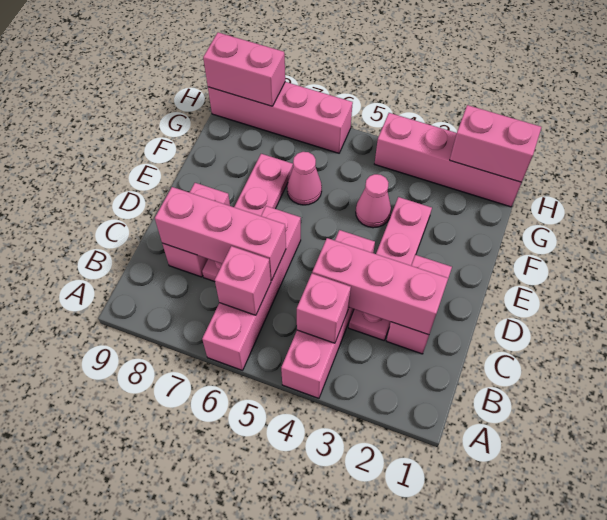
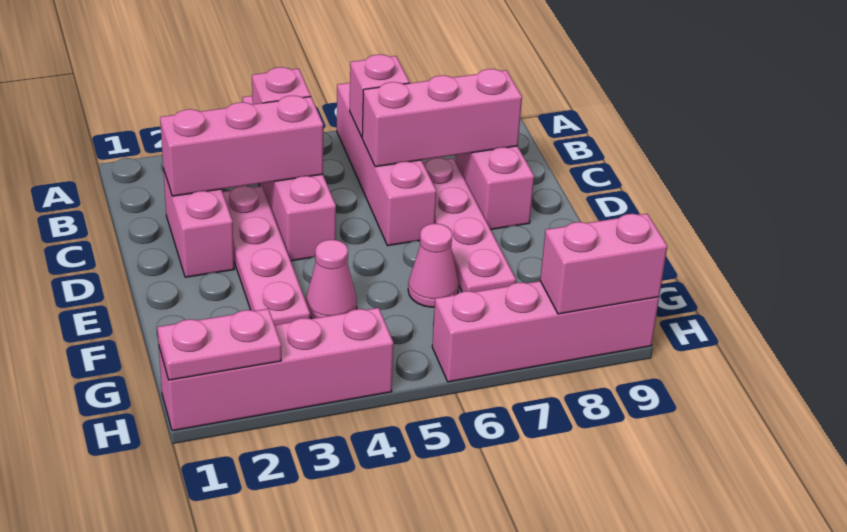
pink brick H1:H2 level 2 -> pink plate H1:H2 level 2

